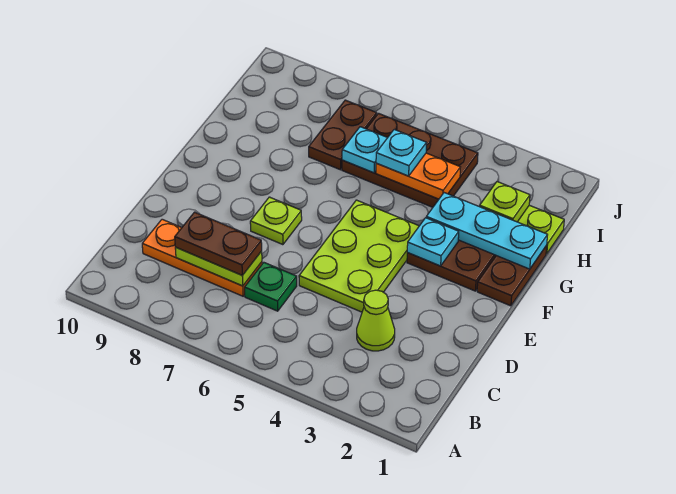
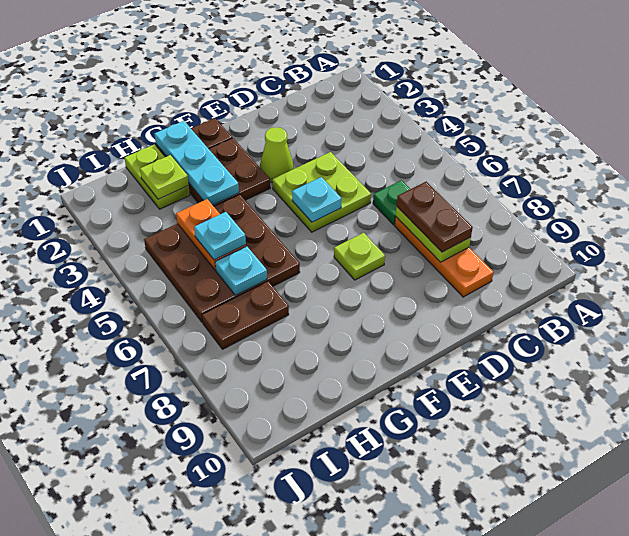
lime cone C3 level 1 -> lime cone E3 level 1
lime plate D4:F5 level 1 -> lime plate D4:E5 level 1
cyan plate F3 level 2 -> cyan plate E5 level 2
brown plate H4:I6 level 1 -> brown plate G4:I6 level 1

